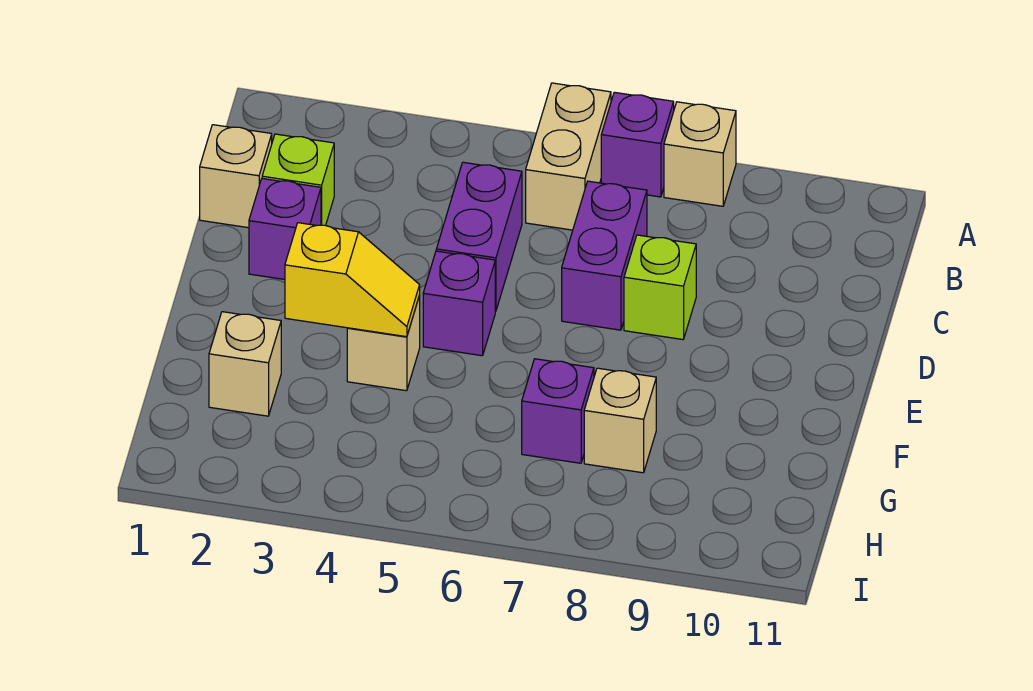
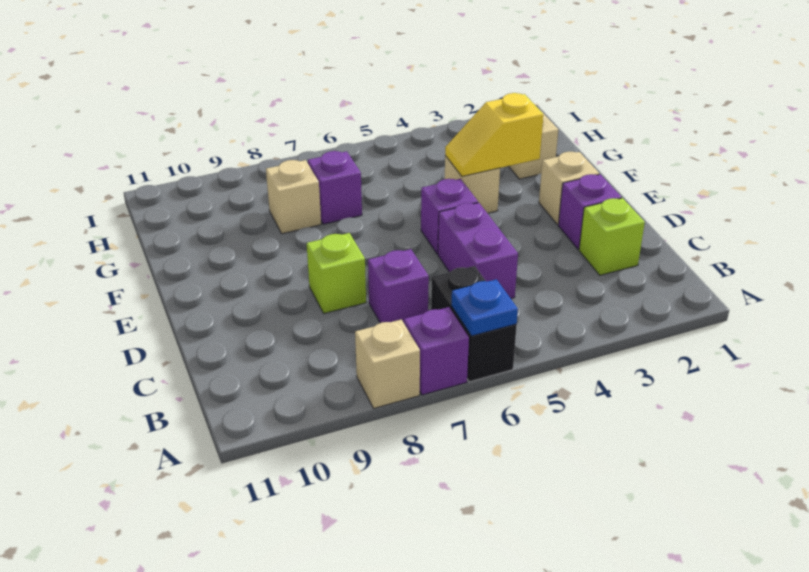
tan brick A6:B6 level 1 -> black brick A6:B6 level 1
none -> blue plate A6 level 2
tan brick C1 level 1 -> tan brick E2 level 1
purple brick C7:D7 level 1 -> purple brick C7 level 1

